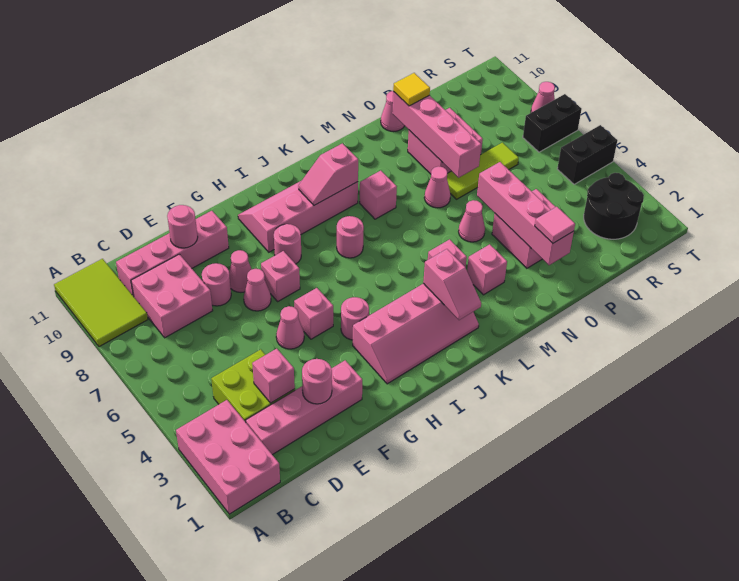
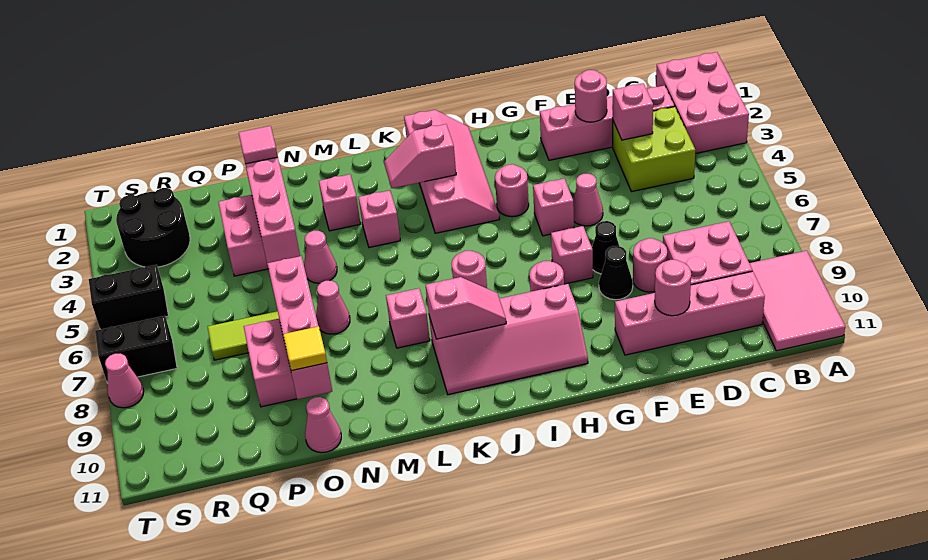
lime tile A9:B11 level 1 -> pink tile A9:B11 level 1
pink cone F7 level 1 -> black cone F7 level 1
pink cone F8 level 1 -> black cone F8 level 1
pink slope H2:K3 level 1 top 3 -> pink slope I1:J4 level 1 top J
pink slope K2:K3 level 2 top 3 -> pink slope J3:K3 level 2 top J

